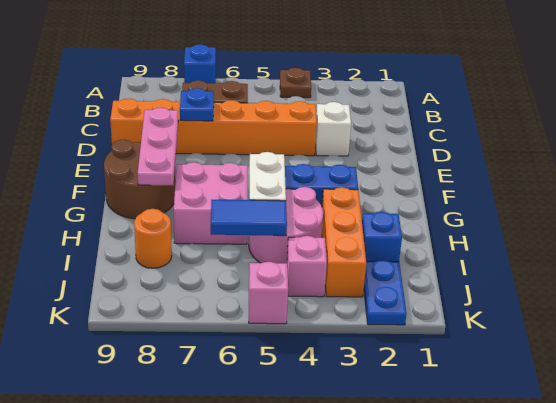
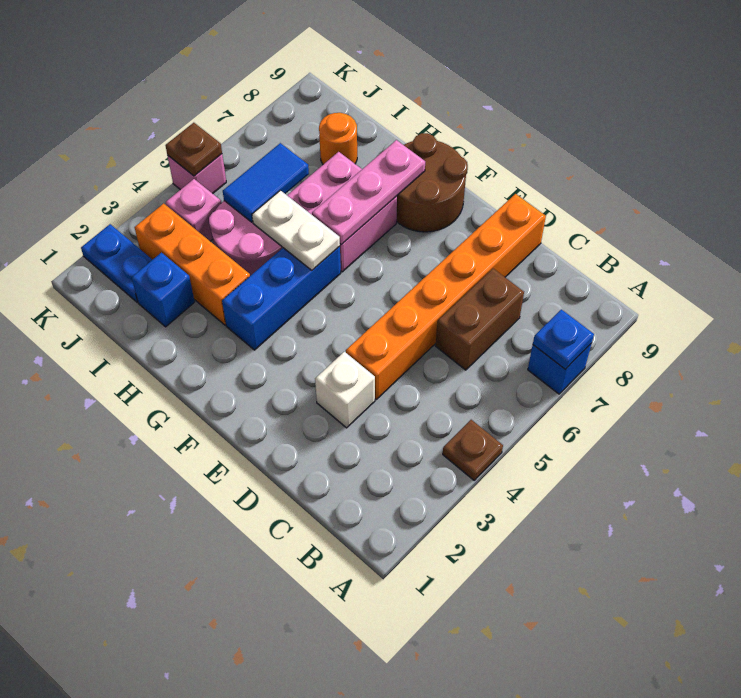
blue plate D7 level 2 -> blue plate A7 level 2
pink plate E8:G8 level 2 -> pink plate G6:G8 level 2
none -> brown plate K5 level 2

